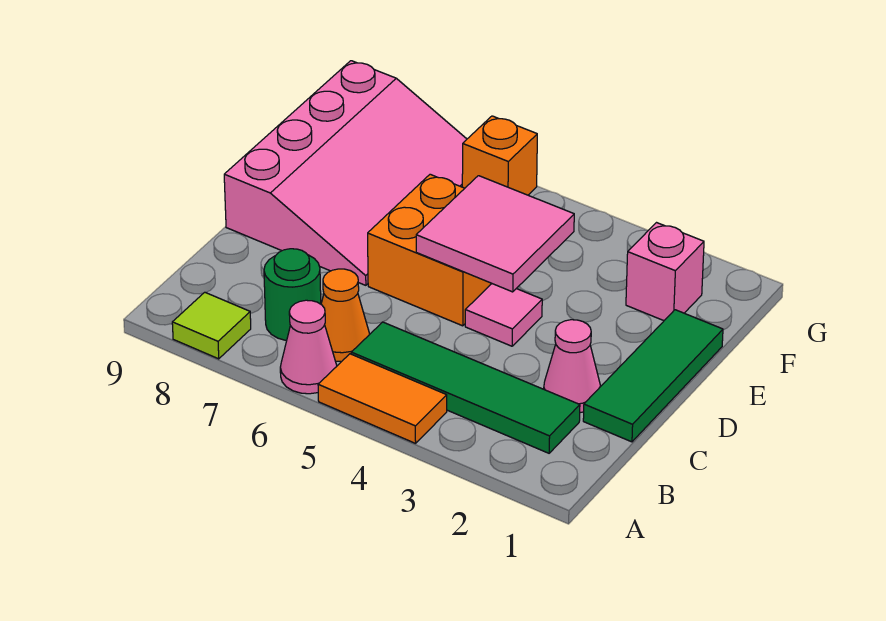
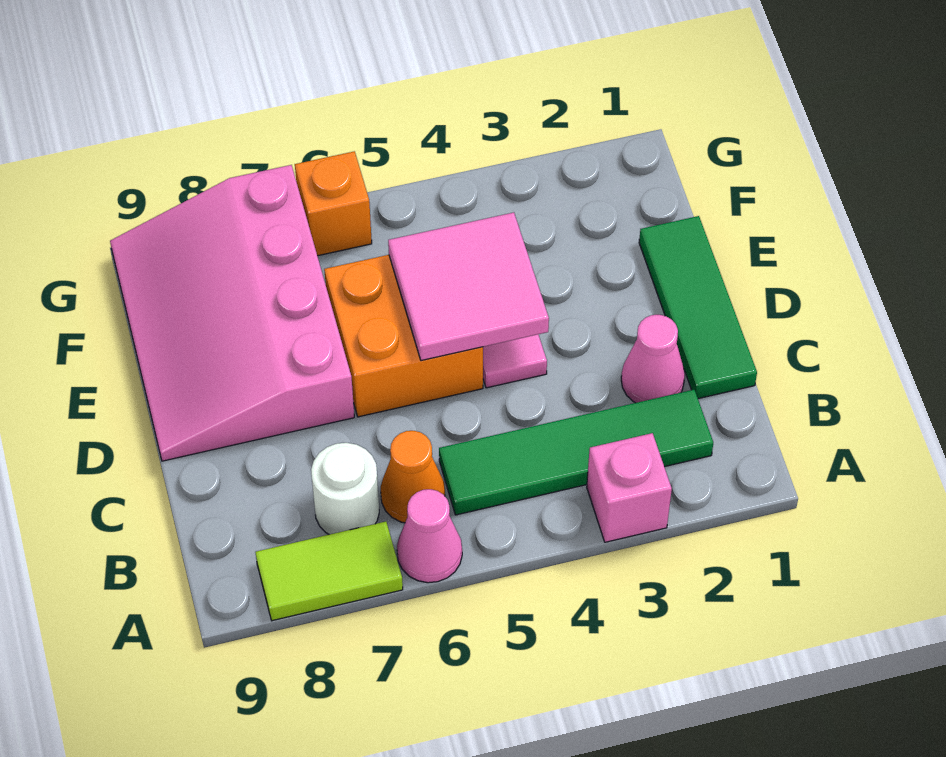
orange tile A4:A5 level 1 -> none
lime tile A8 level 1 -> lime tile A7:A8 level 1
green round brick B7 level 1 -> white round brick B7 level 1
pink slope D7:G9 level 1 top 9 -> pink slope D7:G9 level 1 top 7
pink brick F2 level 1 -> pink brick A3 level 1

